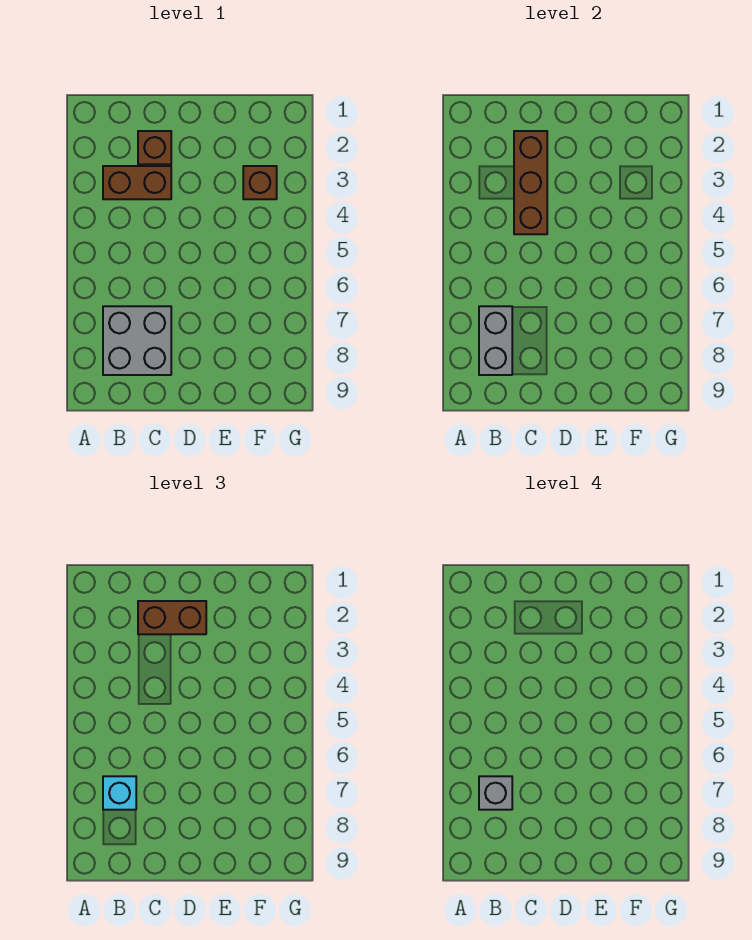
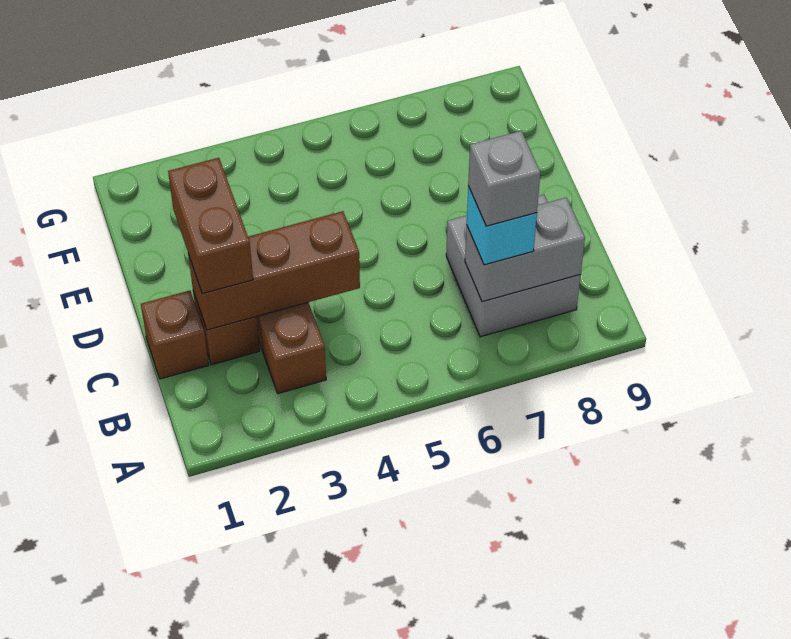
brown brick F3 level 1 -> brown brick C1 level 1

